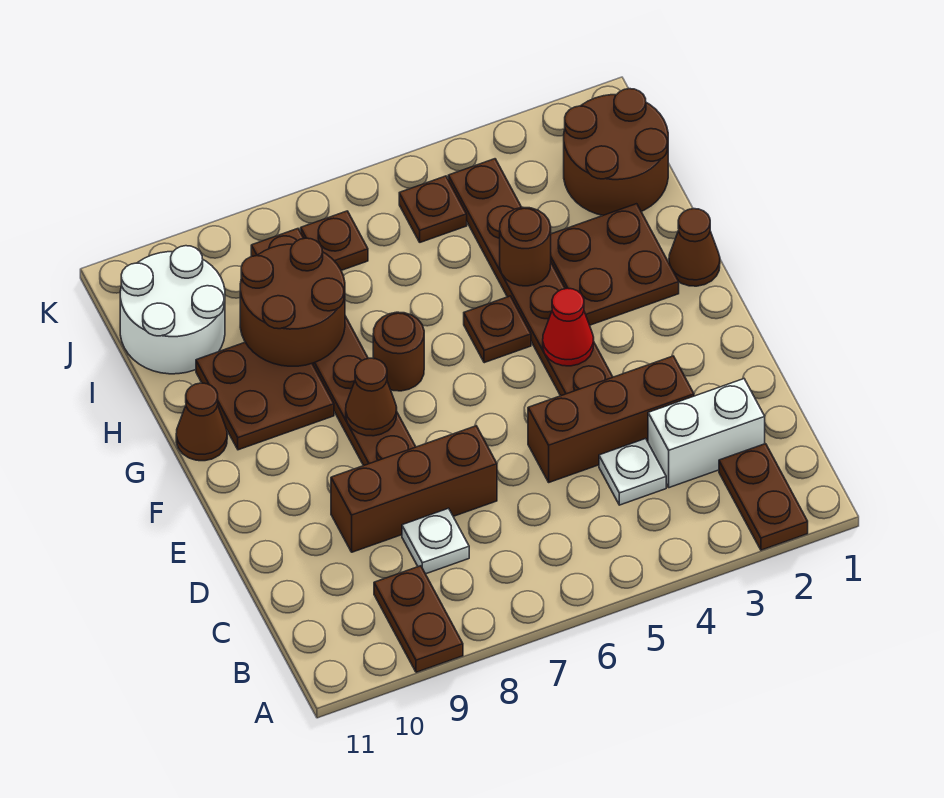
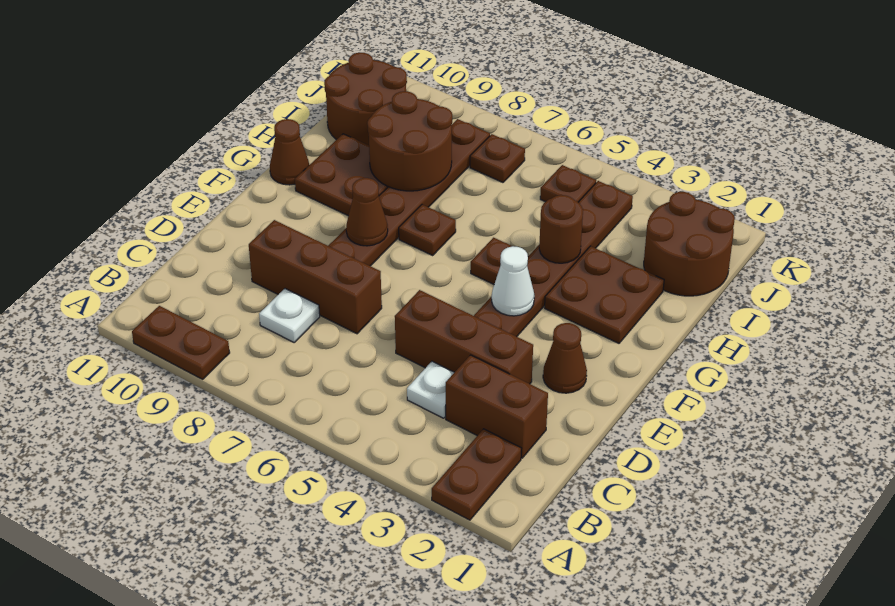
brown plate A9:B9 level 1 -> brown plate A9:A10 level 1
white brick C2:C3 level 1 -> brown brick C2:C3 level 1
red cone F4 level 2 -> white cone F4 level 2
brown cone G1 level 1 -> brown cone E2 level 1
brown round brick G7 level 1 -> brown plate G7 level 1
white round brick I10:J11 level 1 -> brown round brick I10:J11 level 1

